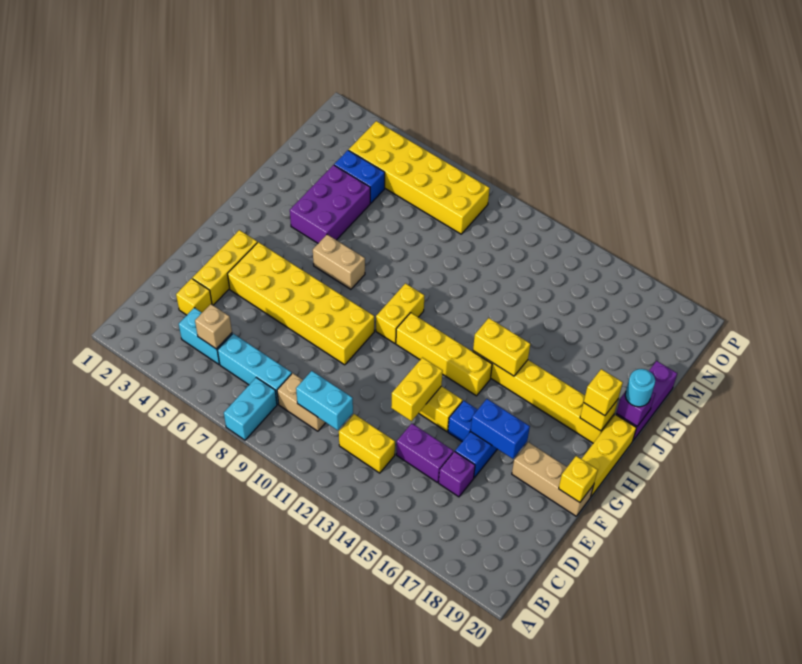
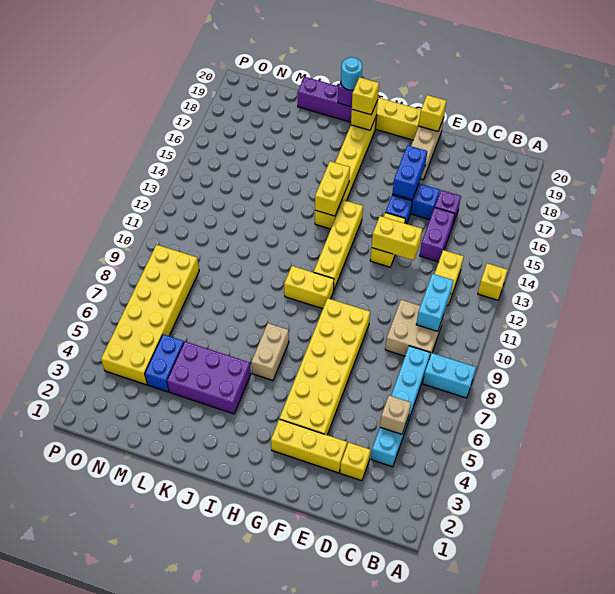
none -> yellow brick A13 level 1
tan brick C9:C10 level 1 -> tan brick C9:D10 level 1

